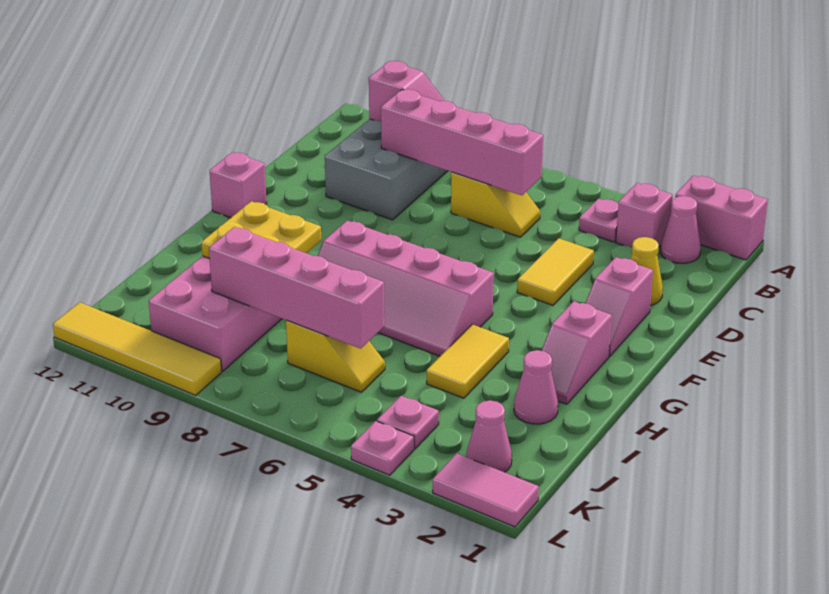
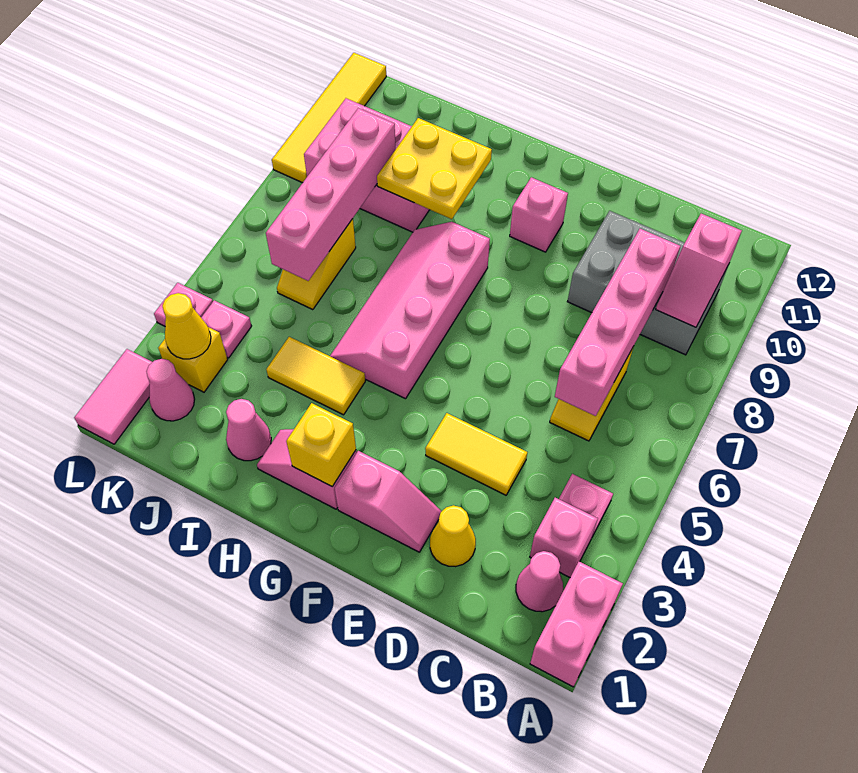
pink slope E2:F2 level 1 top E -> pink slope E2:F2 level 1 top F
pink brick F12 level 1 -> pink brick F10 level 1
none -> yellow brick G2 level 2
none -> yellow brick K3 level 1
none -> yellow cone K3 level 2

